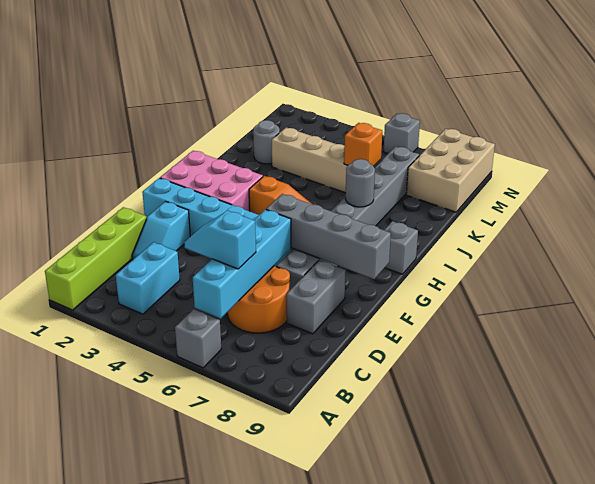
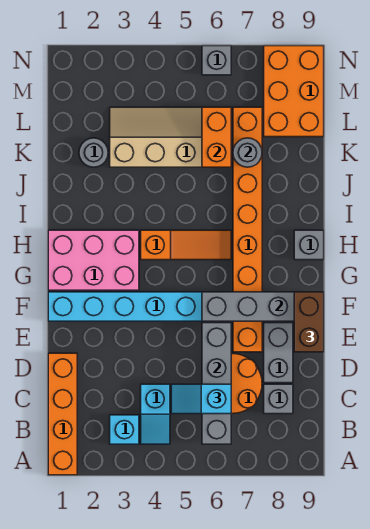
lime brick A1:D1 level 1 -> orange brick A1:D1 level 1
grey brick A6 level 1 -> grey brick C8 level 1
cyan brick B3:C3 level 1 -> cyan brick B3 level 1
cyan brick B6:E6 level 2 -> grey brick B6:E6 level 2
cyan slope D2:E2 level 1 top E -> cyan slope B4:C4 level 1 top C
grey brick E7:L7 level 1 -> orange brick E7:L7 level 1
none -> brown brick E9:F9 level 3
grey round brick I7 level 2 -> grey round brick K7 level 2
orange brick K6 level 2 -> orange brick K6:L6 level 2
tan brick L8:N9 level 1 -> orange brick L8:N9 level 1

